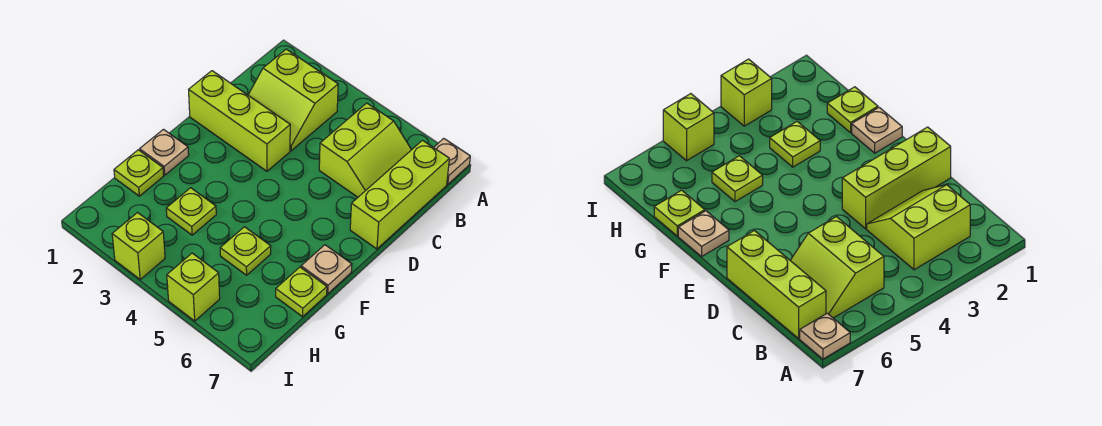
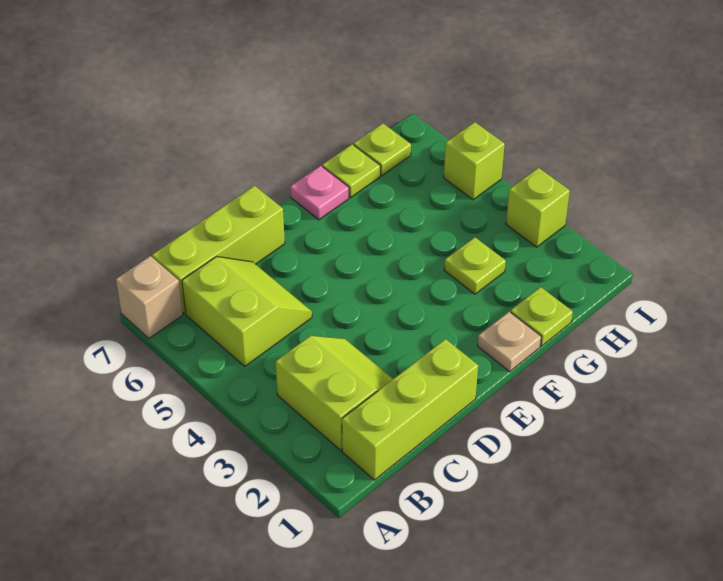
tan plate A7 level 1 -> tan brick A7 level 1
lime slope B5:C6 level 1 top 5 -> lime slope B5:C6 level 1 top B
lime brick D1:D3 level 1 -> lime brick B1:D1 level 1
tan plate F7 level 1 -> pink plate F7 level 1
lime plate G5 level 1 -> lime plate H7 level 1

